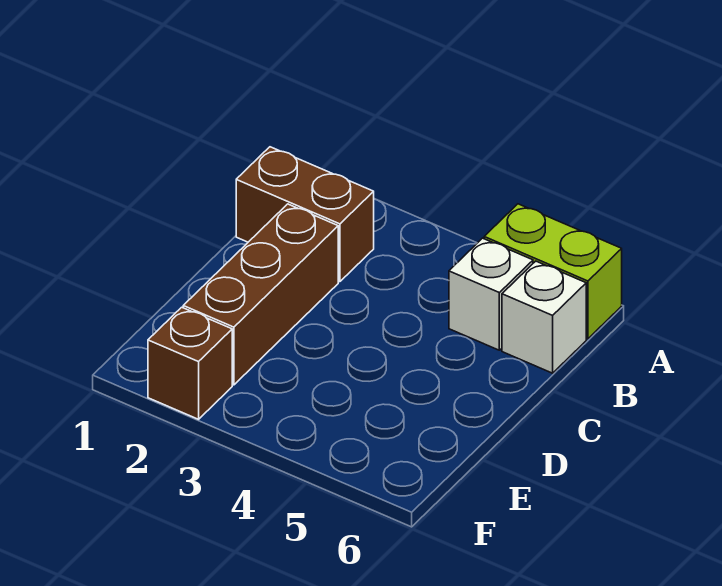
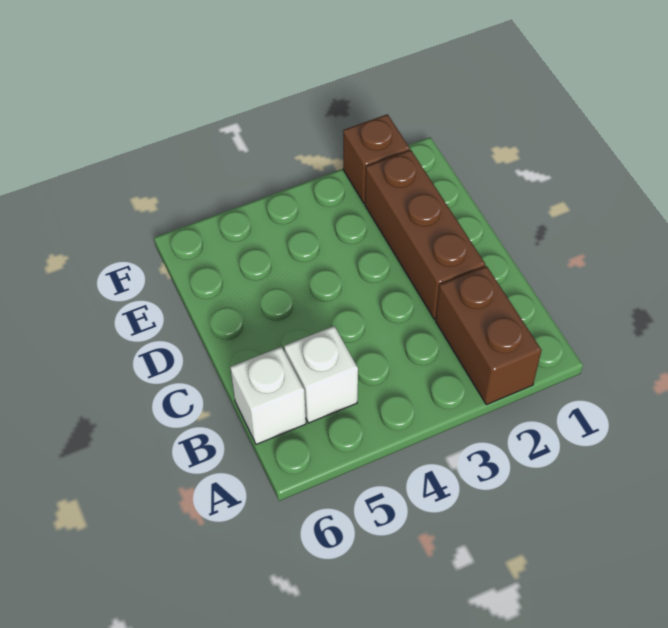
lime brick A5:A6 level 1 -> none
brown brick B1:B2 level 1 -> brown brick A2:B2 level 1

